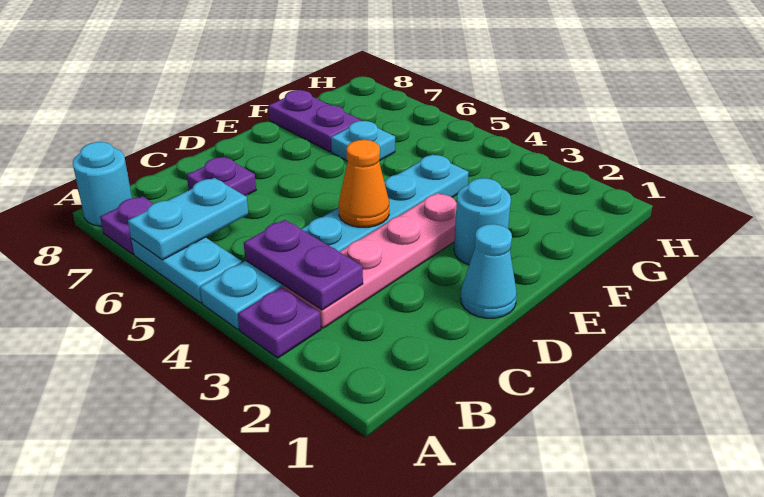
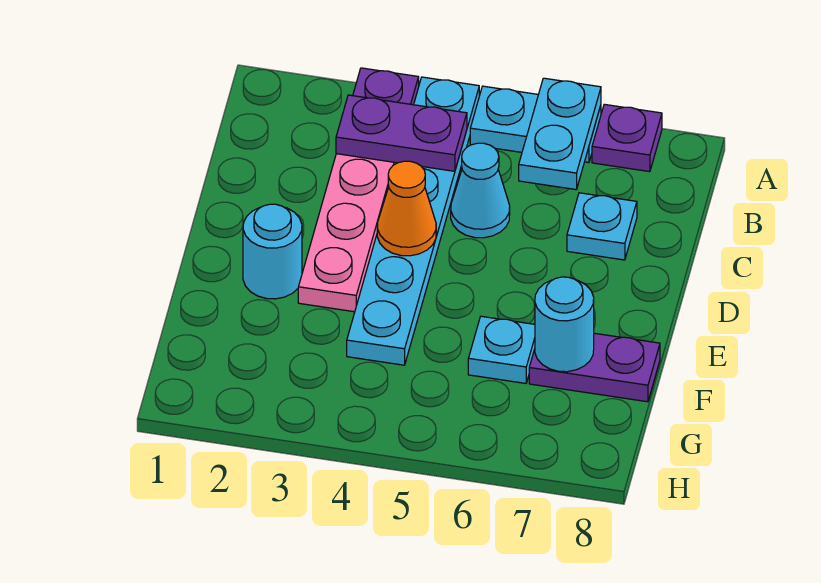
cyan round brick A8 level 1 -> cyan round brick F7 level 2
purple plate C7 level 1 -> cyan plate C7 level 1
cyan cone D1 level 1 -> cyan cone C5 level 1

